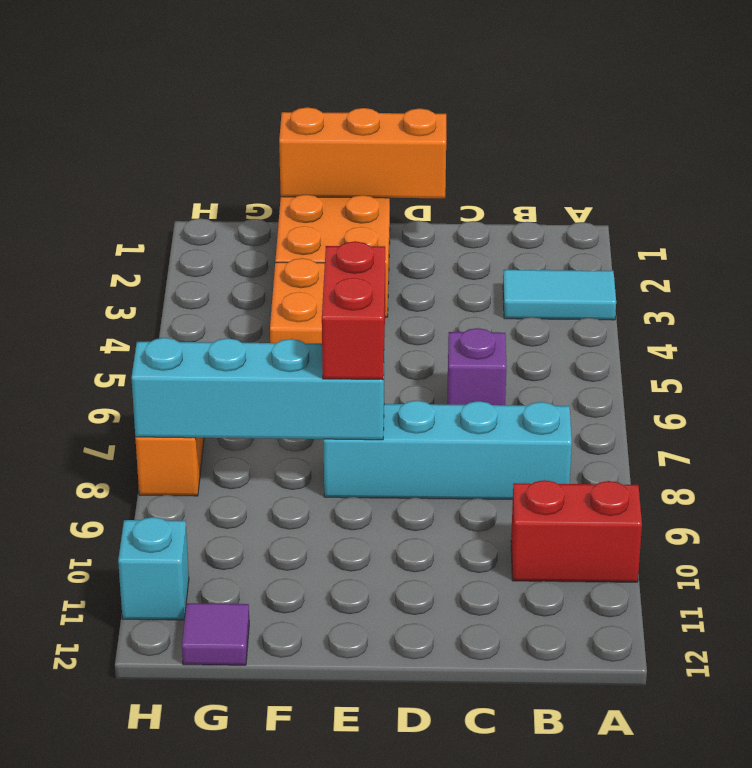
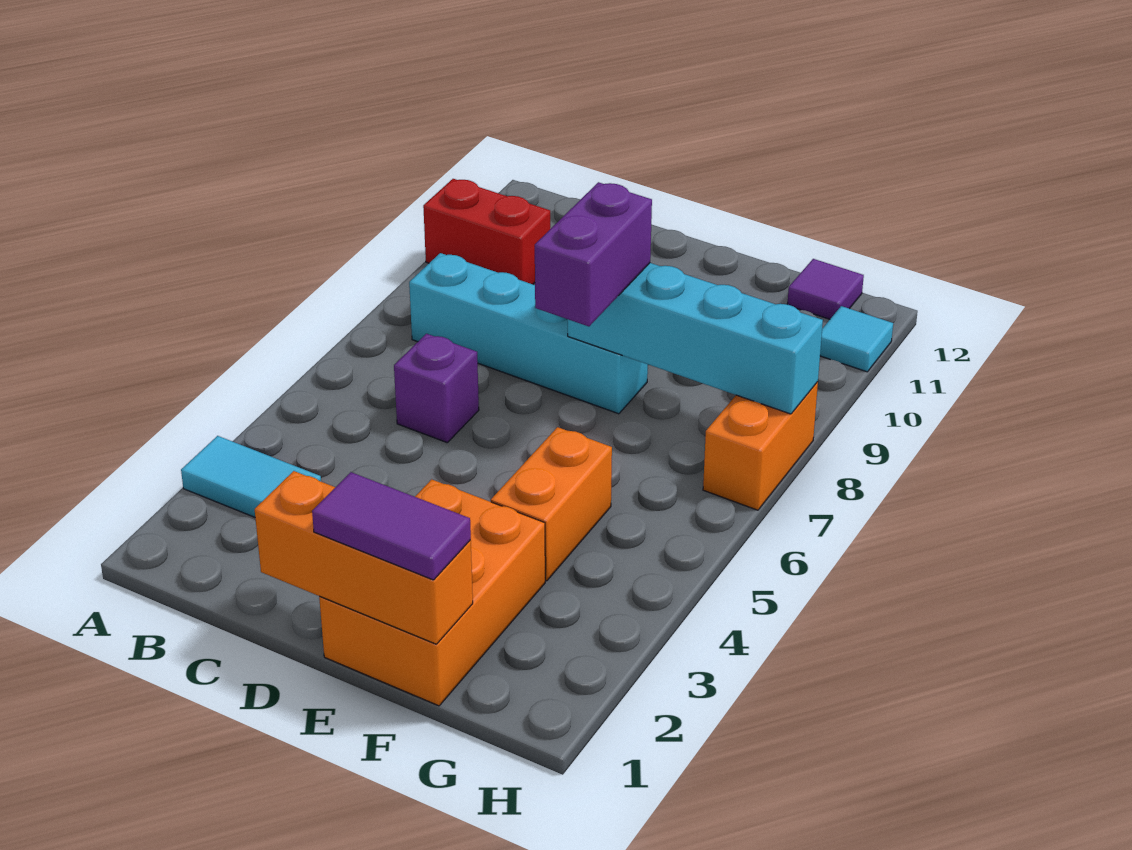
none -> purple tile E1:F1 level 3
red brick E7:E8 level 3 -> purple brick E7:E8 level 3
cyan brick H11 level 1 -> cyan tile H11 level 1

